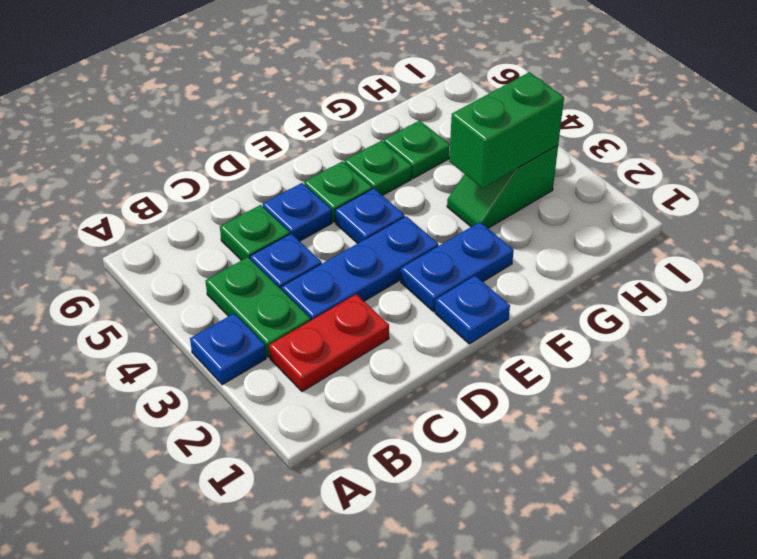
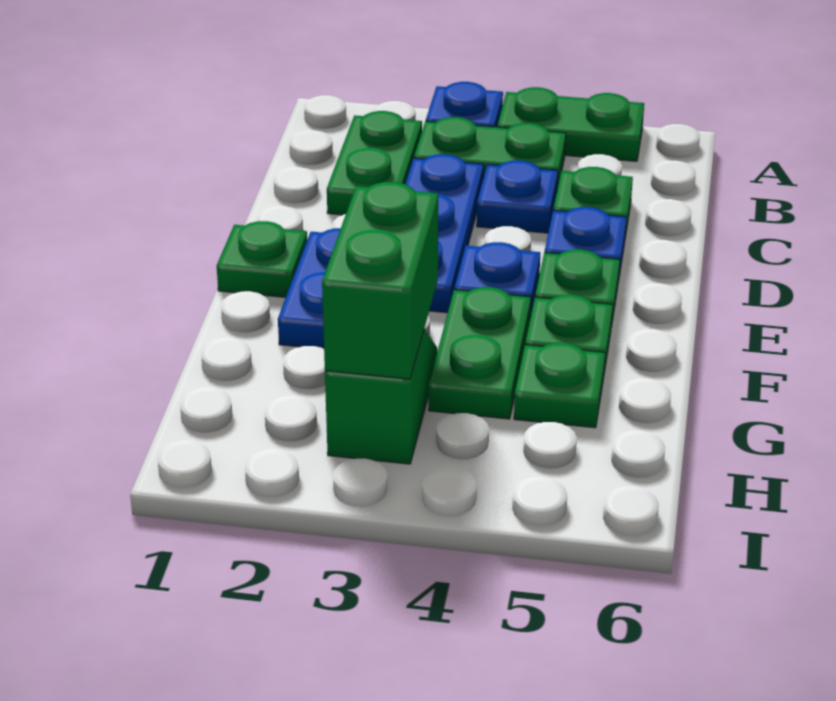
none -> green plate A4:A5 level 1
red plate B2:C2 level 1 -> green plate B2:C2 level 1
blue plate E1 level 1 -> green plate E1 level 1
none -> green plate F4:G4 level 1

